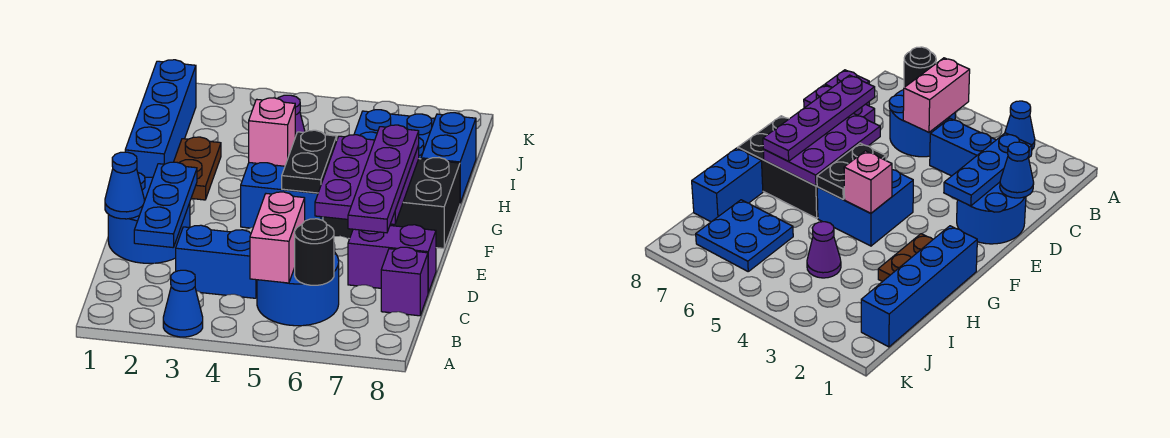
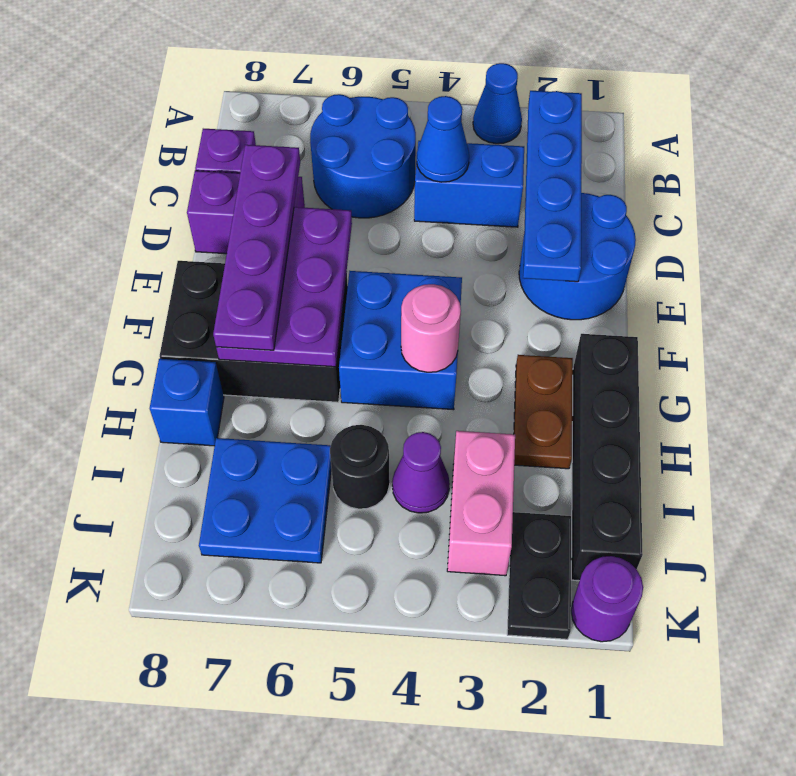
pink brick B5:C5 level 2 -> pink brick I3:J3 level 1
black round brick B6 level 2 -> black round brick I5 level 1
blue plate C2:E2 level 2 -> blue plate B2:E2 level 2
blue cone D1 level 2 -> blue cone C4 level 2
black plate F5:G5 level 2 -> black plate J2:K2 level 1
blue brick G1:J1 level 1 -> black brick G1:J1 level 1
pink brick G4 level 2 -> pink round brick G4 level 2
blue brick H8:I8 level 1 -> blue brick H8 level 1
none -> purple round brick K1 level 1

